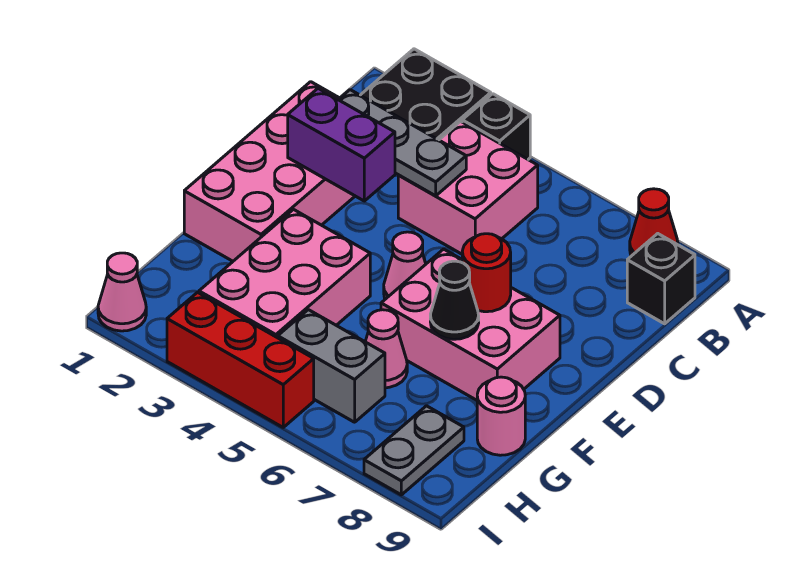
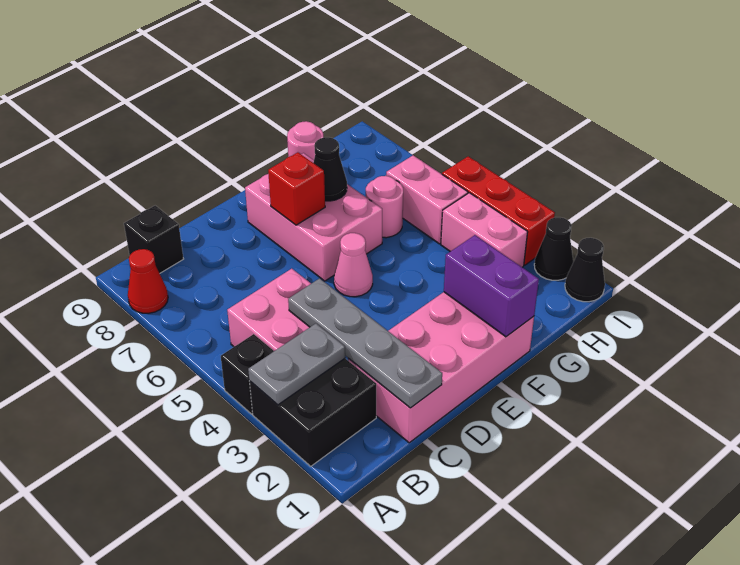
grey plate C2:C4 level 2 -> grey plate C1:C4 level 2
purple brick D2:D3 level 2 -> purple brick F1:F2 level 2
red round brick E7 level 2 -> red brick E7 level 2
pink brick F3:H4 level 1 -> pink brick H3:H4 level 1
pink cone G6 level 1 -> pink round brick G6 level 1
grey brick H5:H6 level 1 -> pink brick H5:H6 level 1
grey plate H8:I8 level 1 -> grey plate A3:B3 level 2
pink cone I1 level 1 -> black cone I1 level 1
none -> black cone I2 level 1

